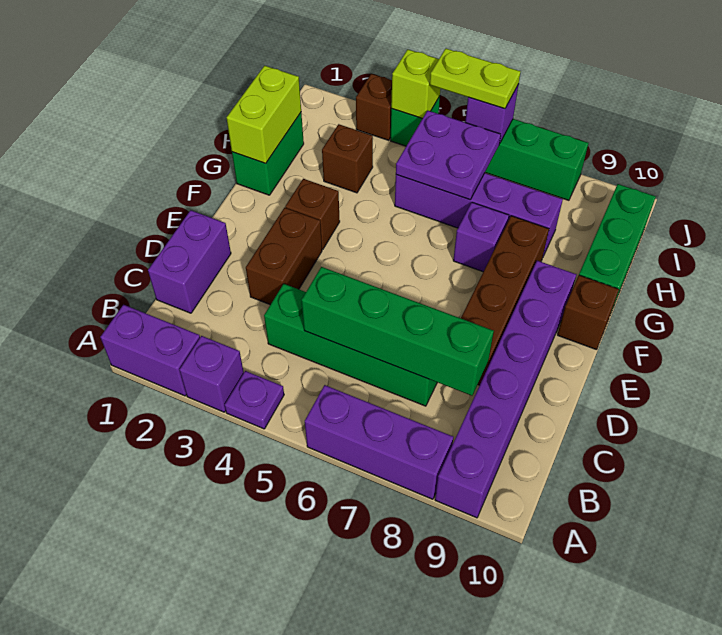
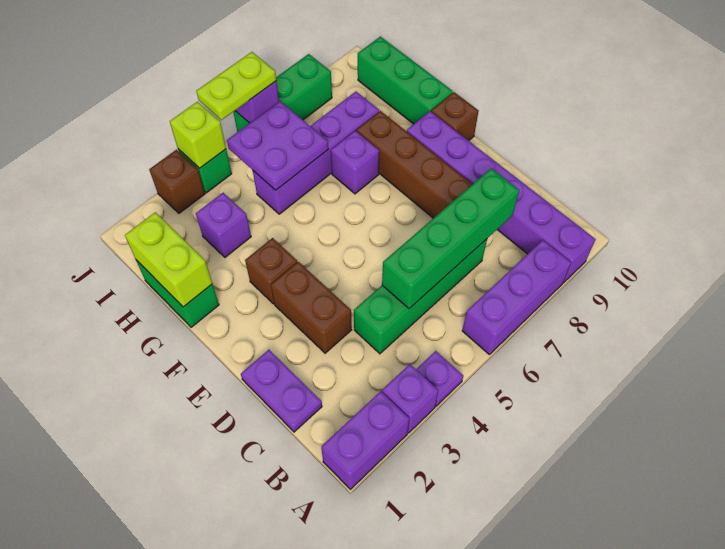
purple brick C1:D1 level 1 -> purple plate C1:D1 level 1
brown brick H3 level 1 -> purple brick H3 level 1

